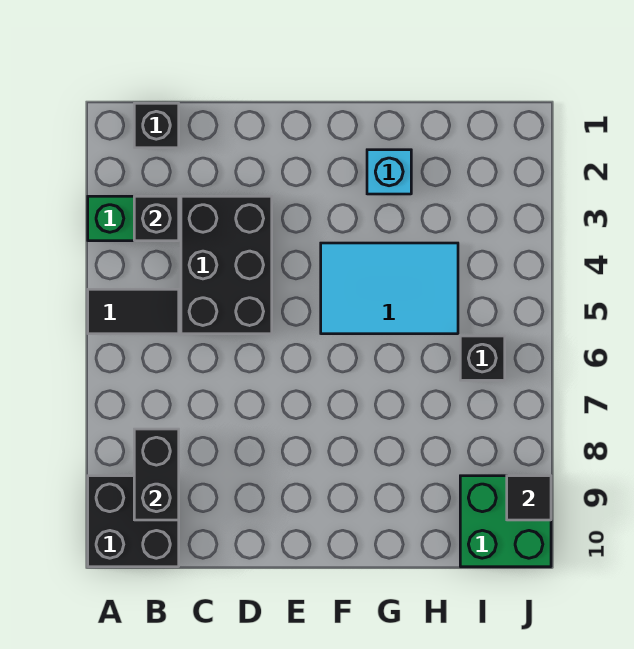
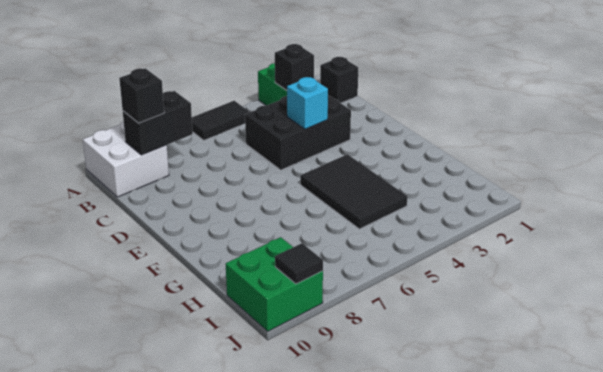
black tile A5:B5 level 1 -> black tile A5:A6 level 1
black brick A9:B10 level 1 -> white brick A9:B10 level 1
cyan tile F4:H5 level 1 -> black tile F4:H5 level 1
cyan brick G2 level 1 -> cyan brick D4 level 2
black brick I6 level 1 -> black brick B9 level 3

